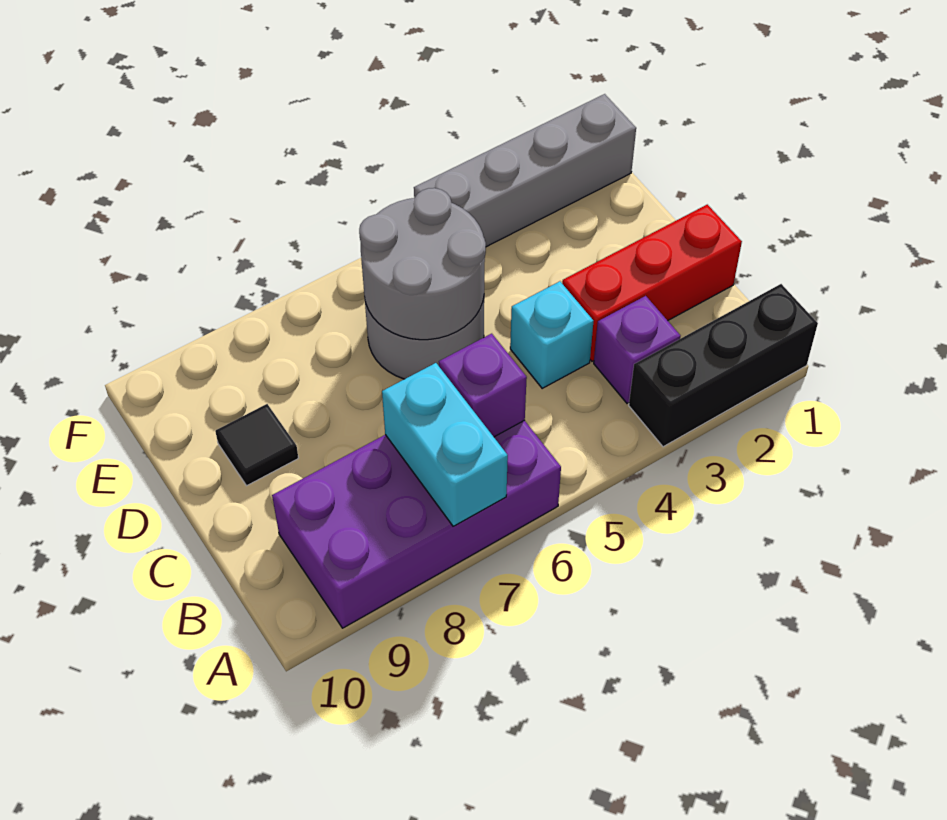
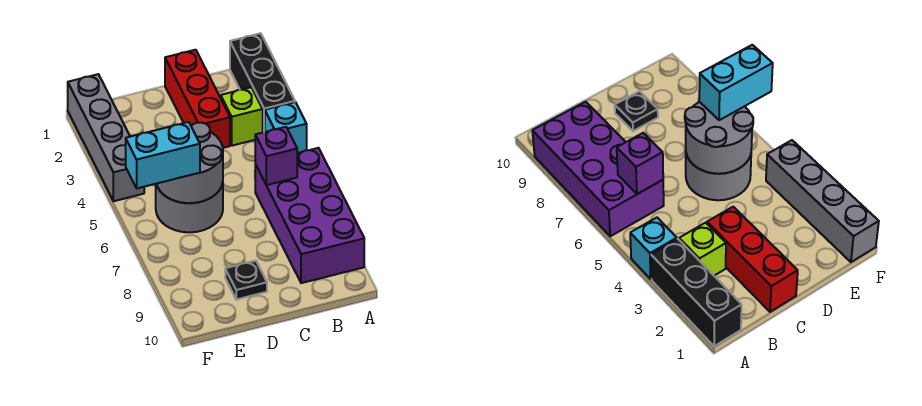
cyan brick A7:B7 level 2 -> cyan brick E6:F6 level 3
purple brick B3 level 1 -> lime brick B3 level 1
cyan brick C4 level 1 -> cyan brick A4 level 1
black tile D9 level 1 -> black plate D9 level 1

